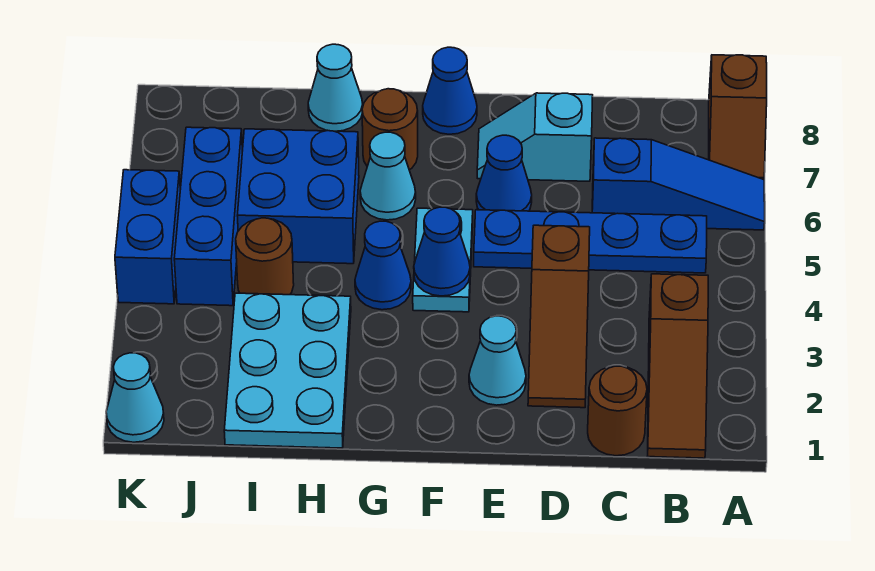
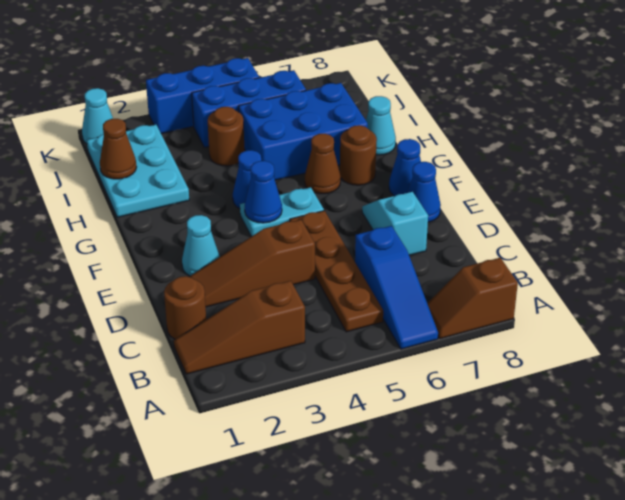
blue plate B5:E5 level 1 -> brown plate B5:E5 level 1
blue cone E6 level 1 -> blue cone E8 level 1
cyan cone G6 level 1 -> brown cone G6 level 1
cyan plate H1:I3 level 1 -> cyan plate H1:J2 level 1
blue brick H5:I6 level 1 -> blue brick H5:I7 level 1
none -> brown cone I1 level 2
blue brick K4:K5 level 1 -> blue brick K3:K5 level 1

